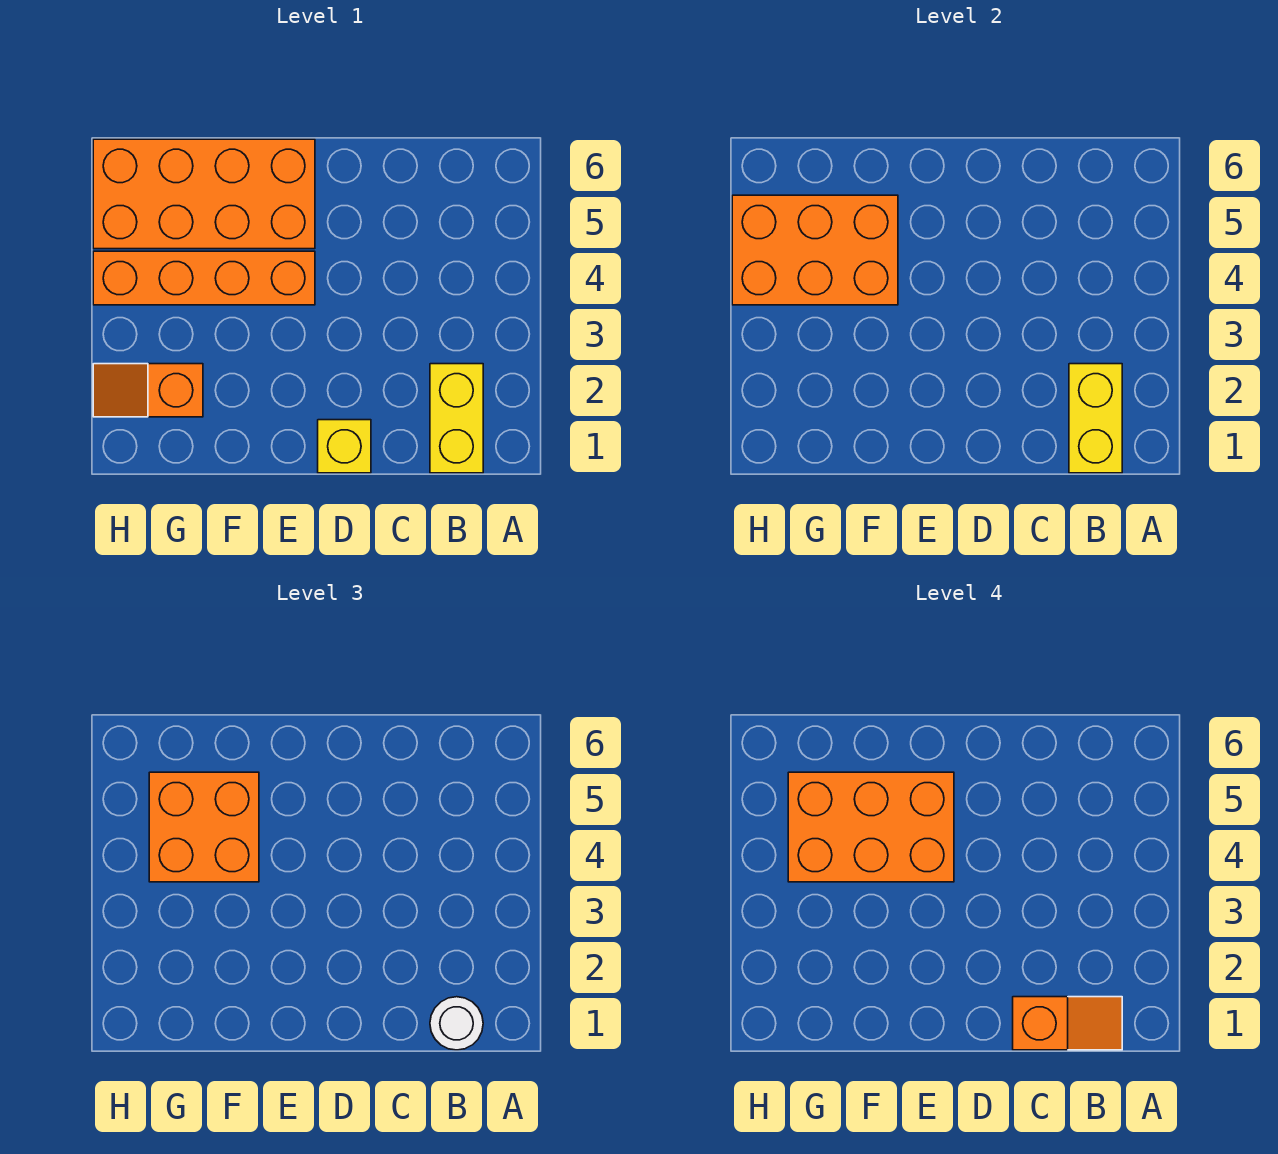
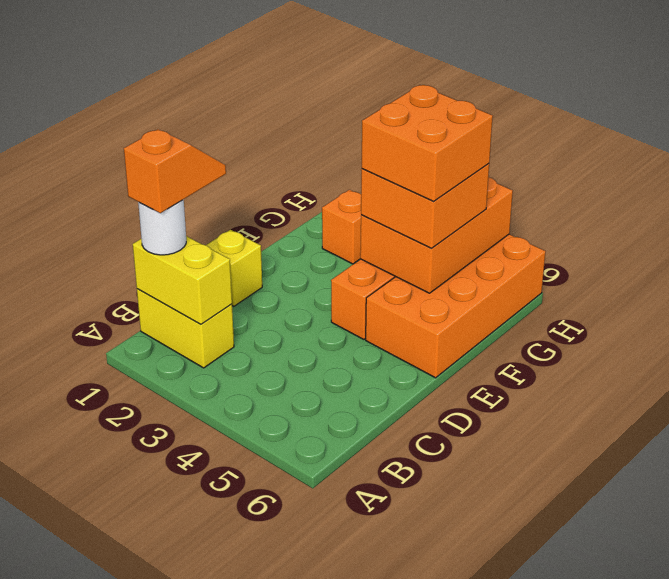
orange slope B1:C1 level 4 top C -> orange slope B1:C1 level 4 top B
orange brick E4:G5 level 4 -> orange brick F4:G5 level 4

